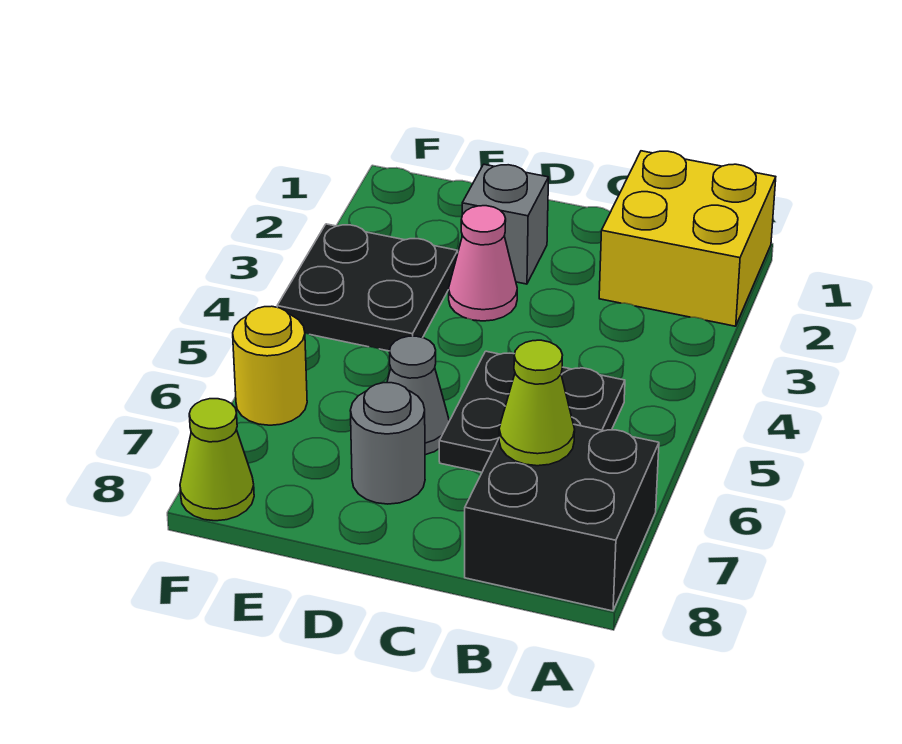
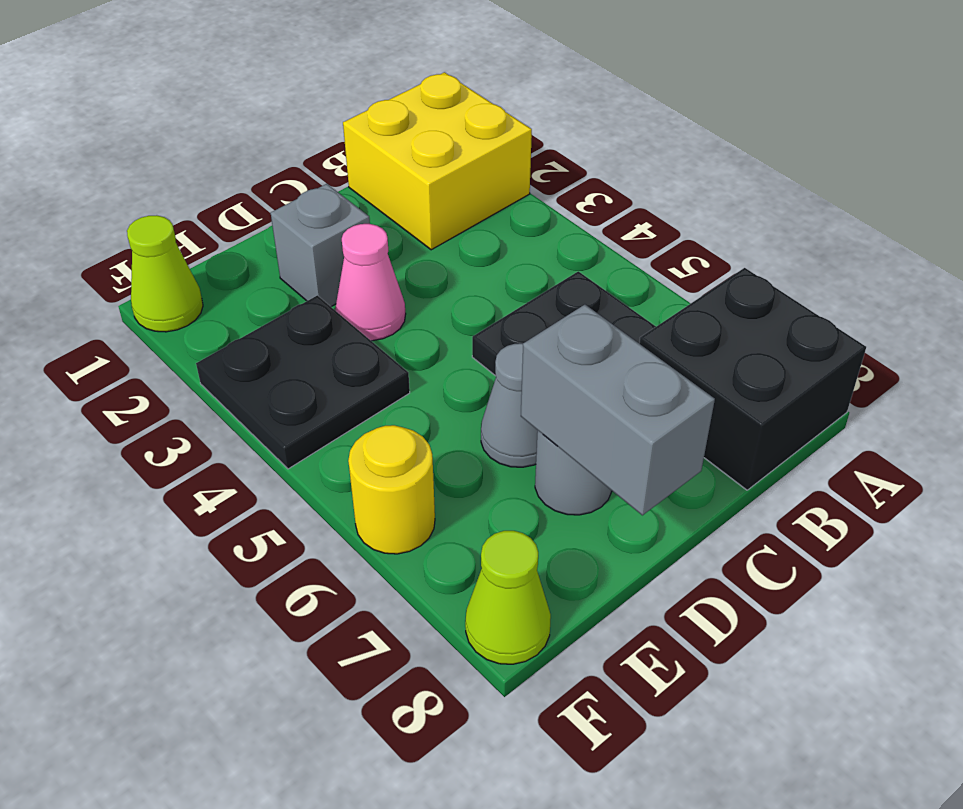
lime cone B7 level 2 -> lime cone F1 level 1
none -> grey brick D7:D8 level 2

